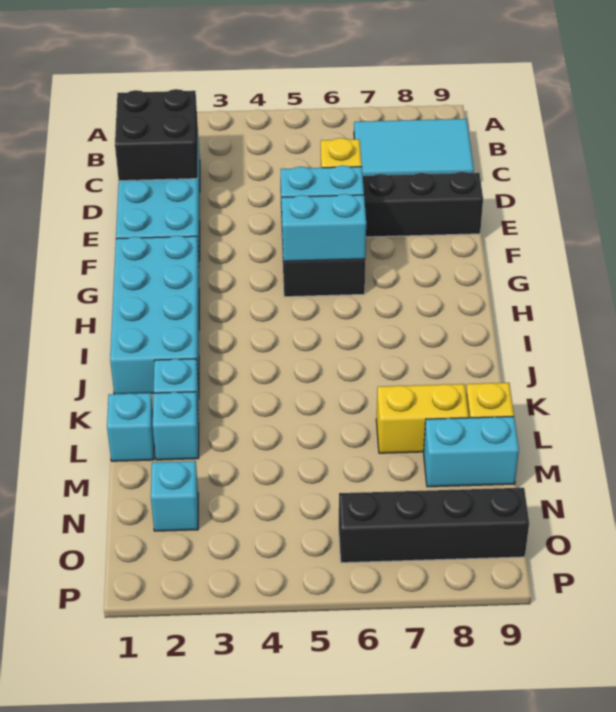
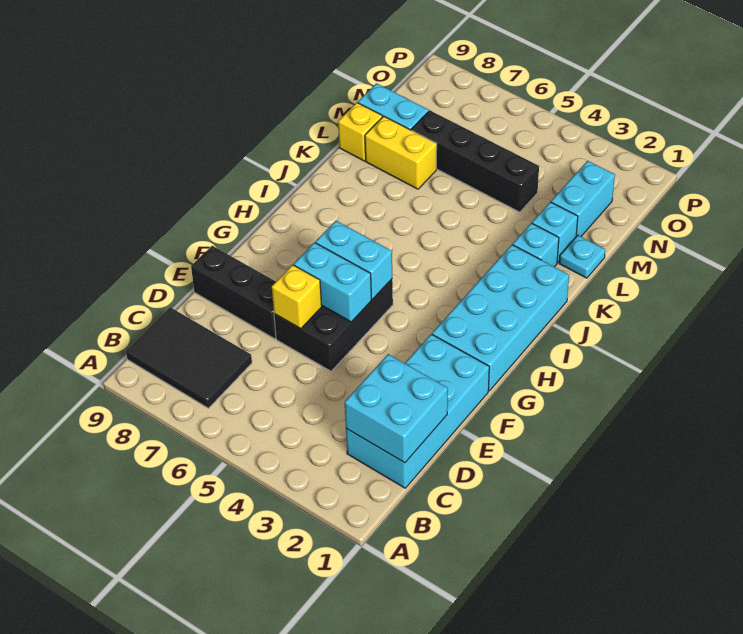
cyan tile B7:C9 level 1 -> black tile B7:C9 level 1
black brick C1:D2 level 2 -> cyan brick C1:D2 level 2
cyan brick L1 level 1 -> cyan plate L1 level 1
cyan brick N2 level 1 -> cyan brick M2:N2 level 1
black brick O6:O9 level 1 -> black brick M4:M7 level 1

